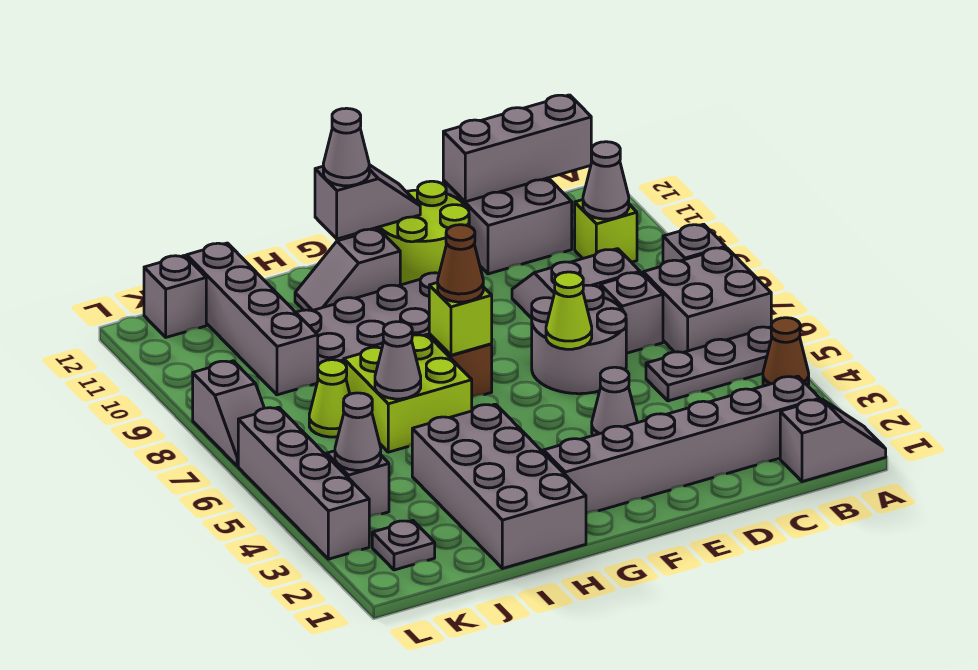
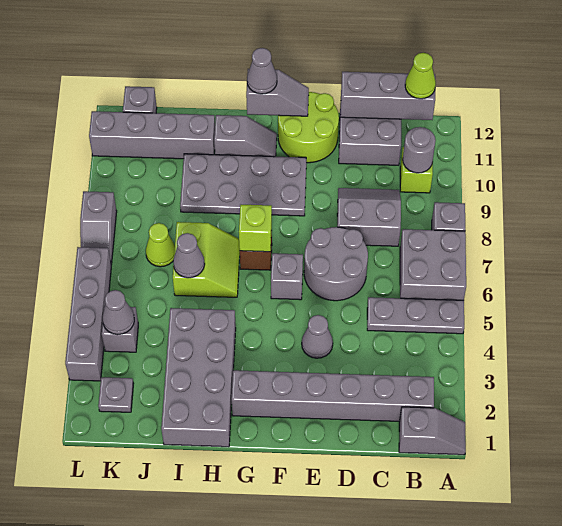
brown cone A4 level 1 -> none
grey cone B10 level 2 -> grey round brick B10 level 2
grey brick C7 level 1 -> grey brick F6 level 1
lime cone E6 level 2 -> lime cone B12 level 3
brown cone G7 level 3 -> none
grey slope G11:H11 level 1 top G -> grey slope G11:H11 level 1 top H
lime brick H6:I7 level 1 -> lime slope H6:I7 level 1 top I
grey brick J9:J12 level 1 -> grey brick I11:L11 level 1

